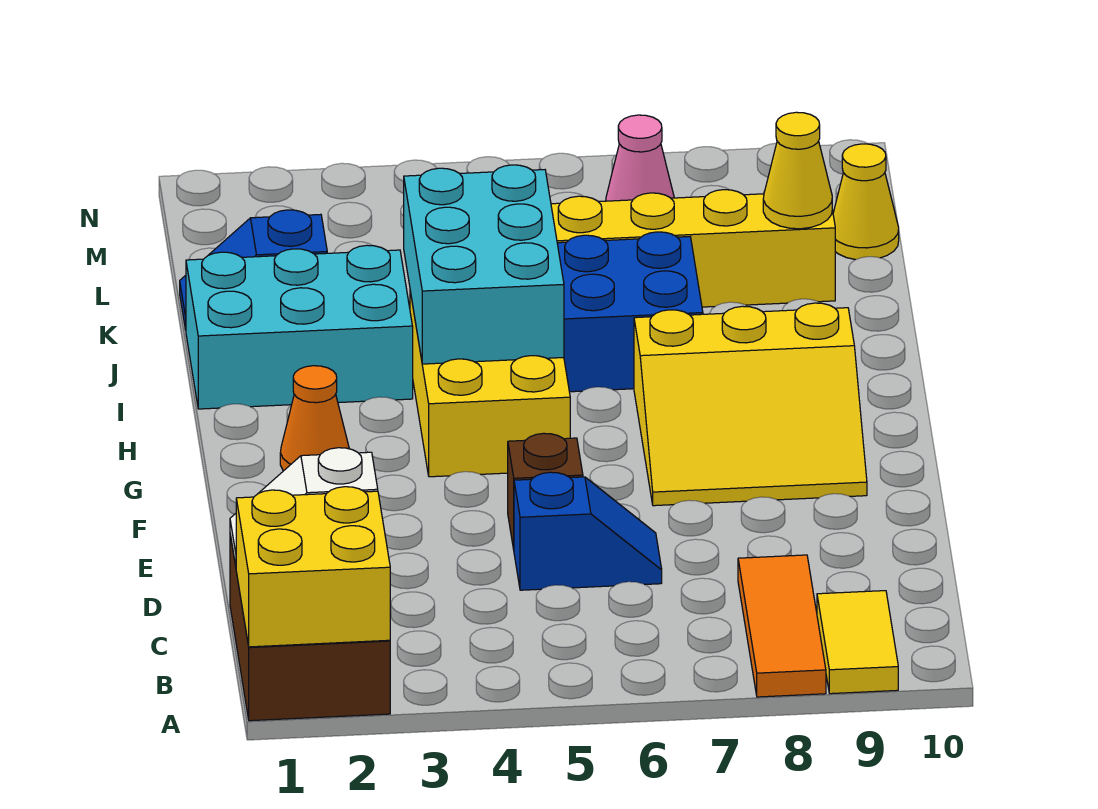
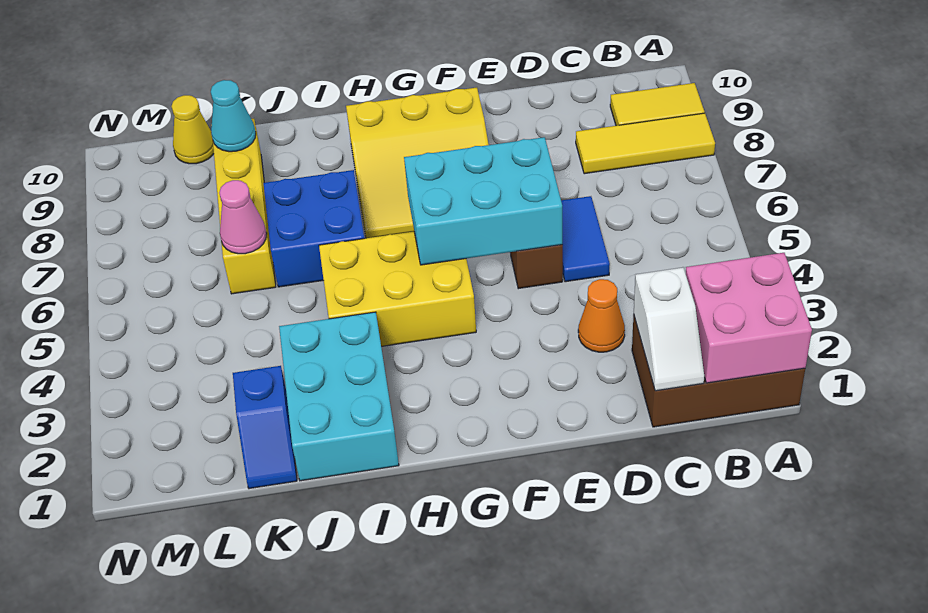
yellow brick A1:B2 level 2 -> pink brick A1:B2 level 2
orange tile A8:C8 level 1 -> yellow tile A8:C8 level 1
blue slope D5:D6 level 1 top 5 -> blue tile D5:D6 level 1
yellow slope F7:H9 level 1 top H -> yellow slope F7:H9 level 1 top 9
orange cone G2 level 1 -> orange cone D3 level 1
cyan brick H4:J5 level 2 -> cyan brick E5:G6 level 2
yellow cone K9 level 2 -> cyan cone K9 level 2
pink cone M7 level 1 -> pink cone K6 level 2

